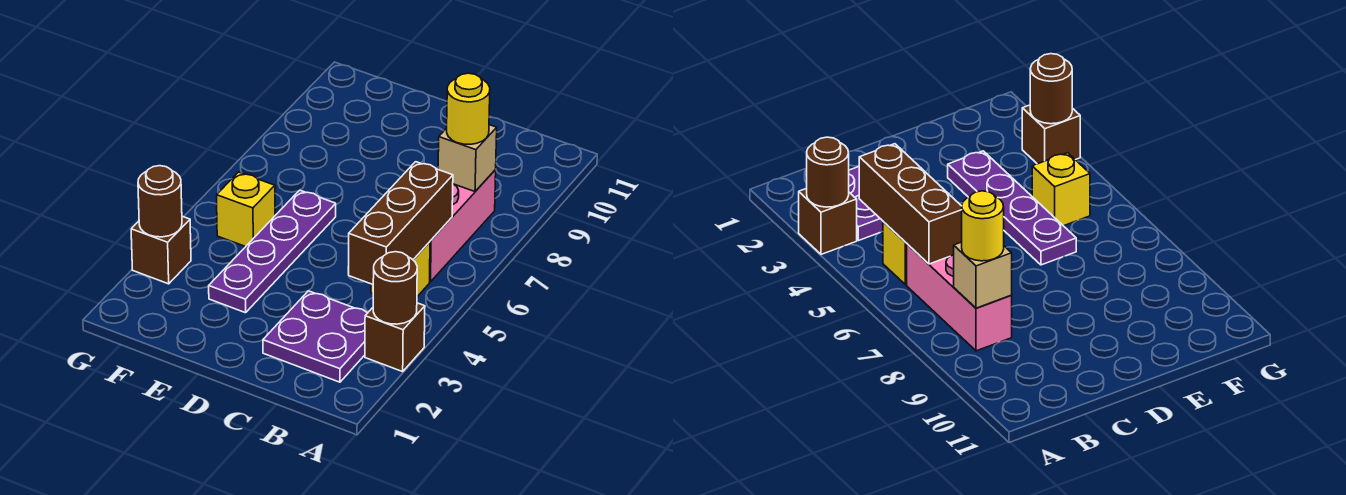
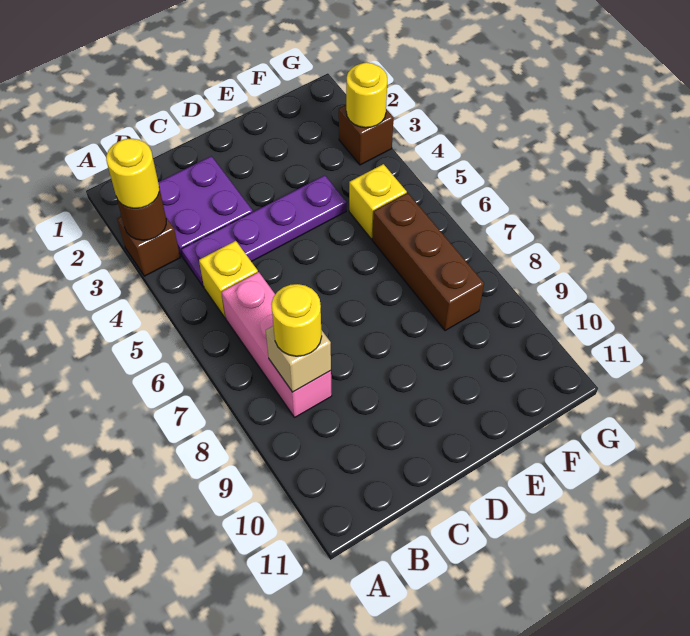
none -> yellow round brick A3 level 3
brown brick B4:B6 level 2 -> brown brick F6:F8 level 1
purple plate E3:E6 level 1 -> purple plate B4:E4 level 1
brown round brick G3 level 2 -> yellow round brick G3 level 2

